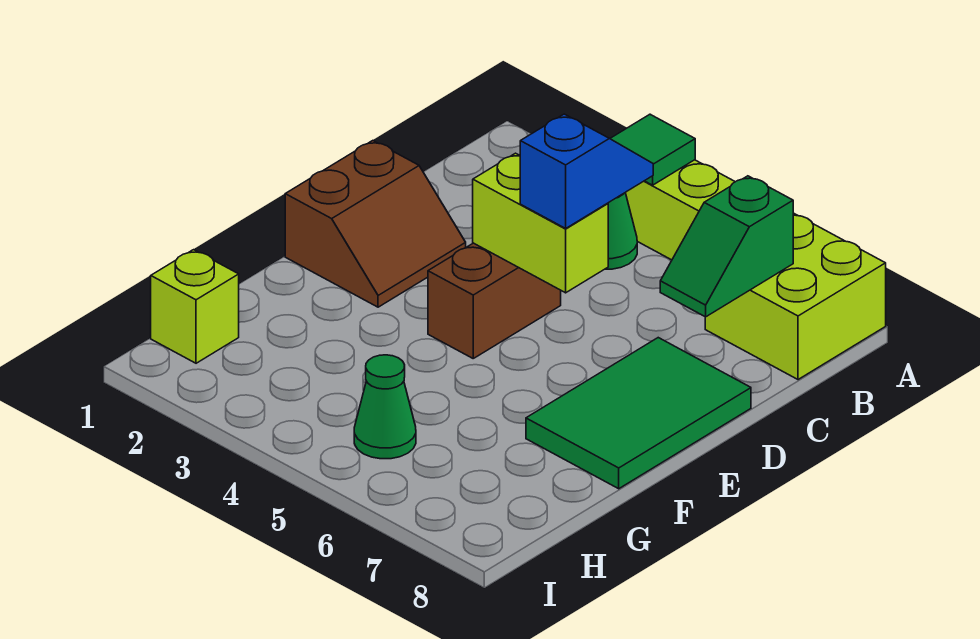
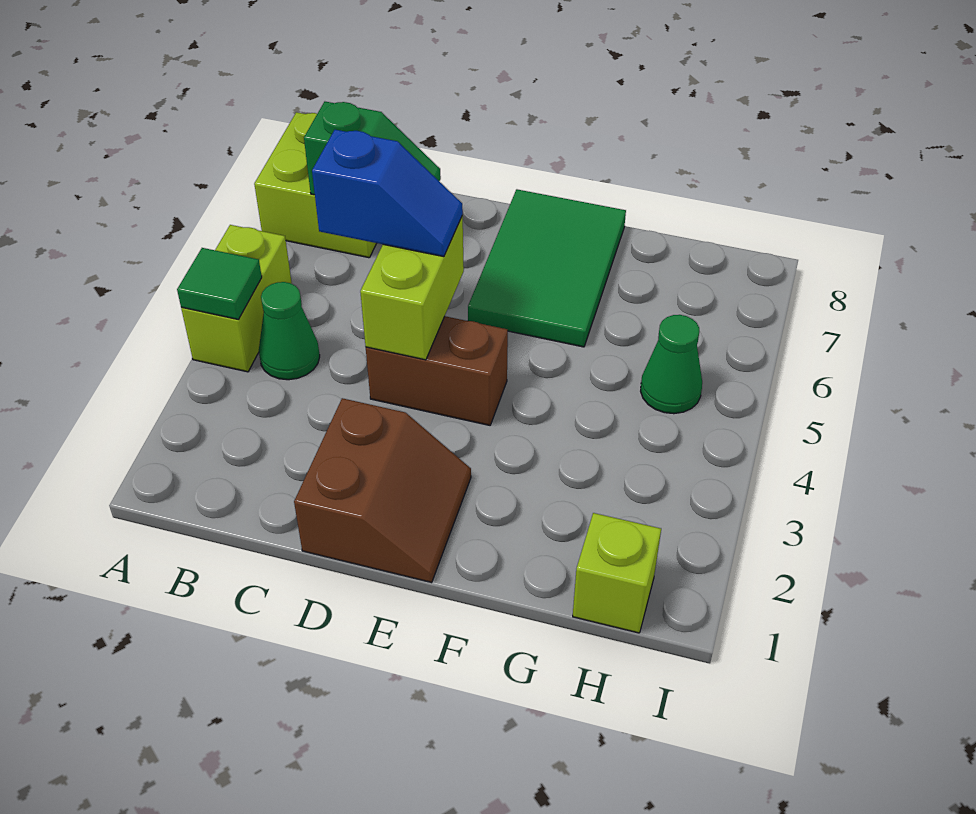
blue slope C5:D5 level 3 top D -> blue slope C5:D5 level 3 top C
brown slope D1:E2 level 1 top 1 -> brown slope D1:E2 level 1 top D
green tile D7:F8 level 1 -> green tile E6:F8 level 1

